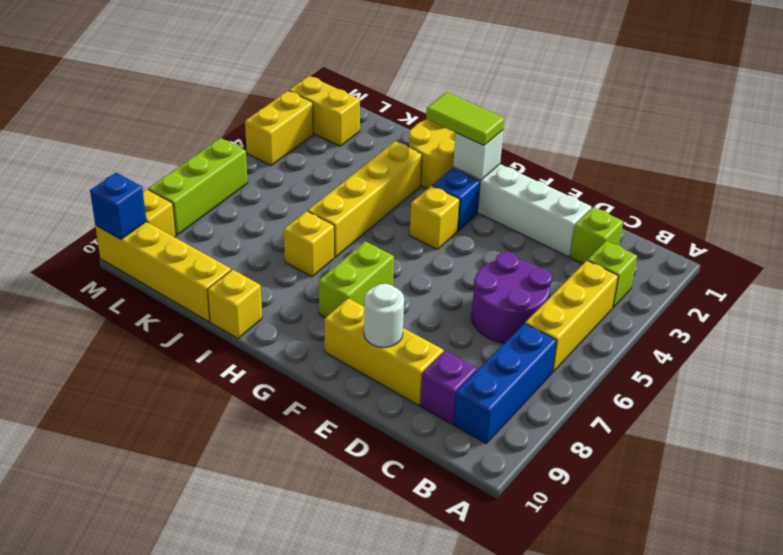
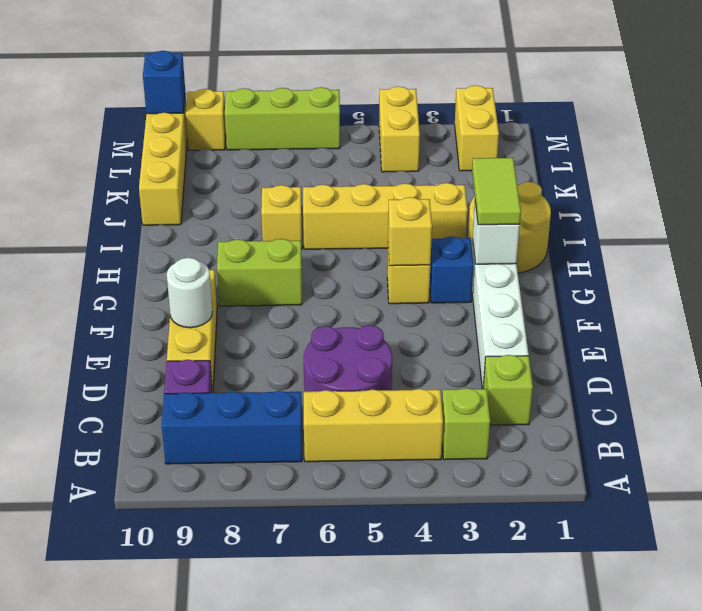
yellow brick I10 level 1 -> yellow brick G4 level 2
yellow brick M3:M4 level 1 -> yellow brick L4:M4 level 1

